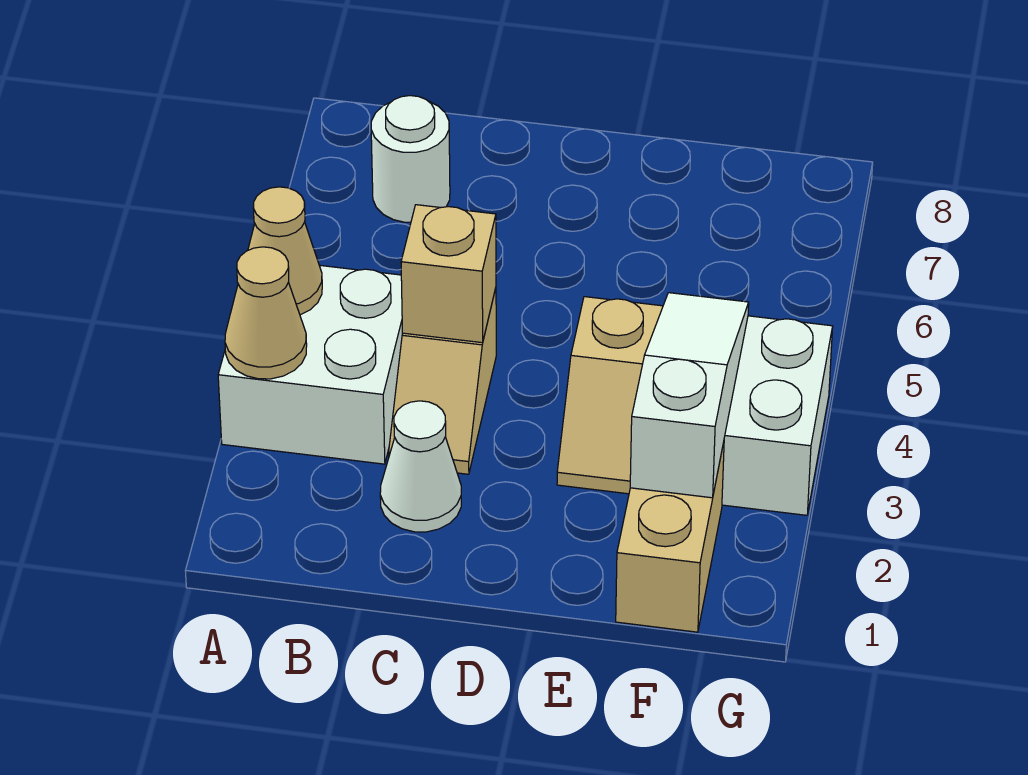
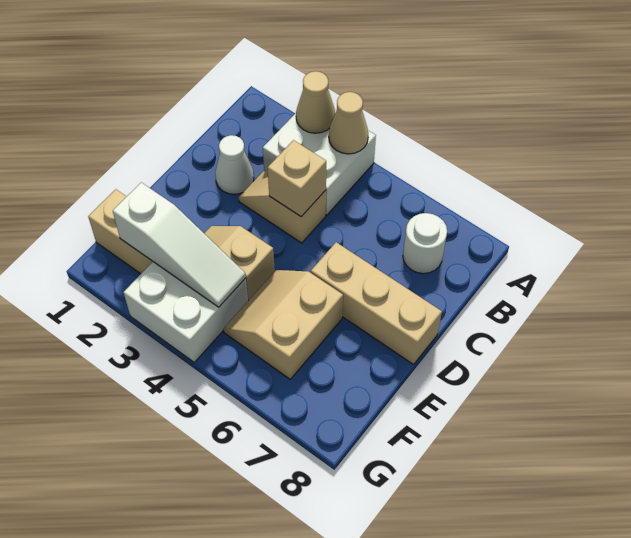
none -> tan brick D6:D8 level 1
none -> tan slope E5:F6 level 1 top 6

